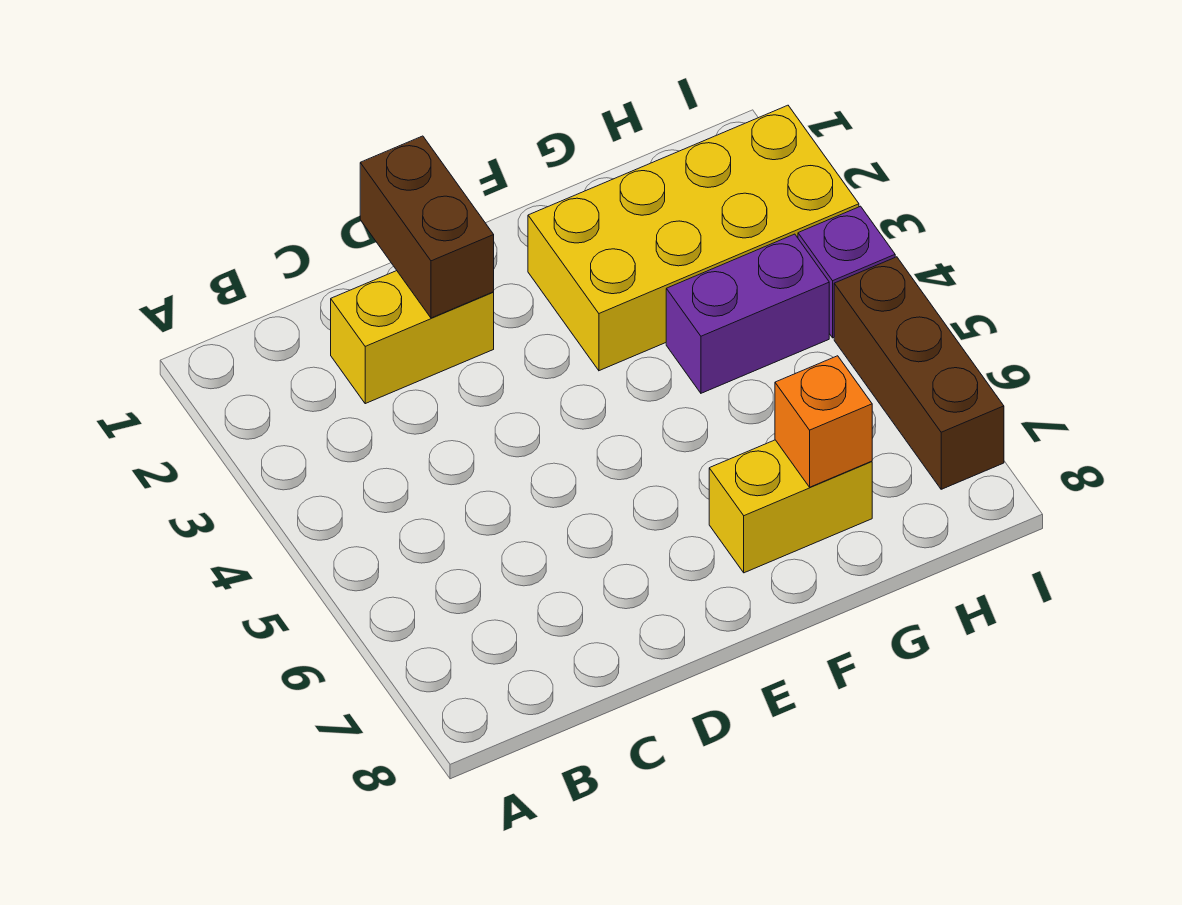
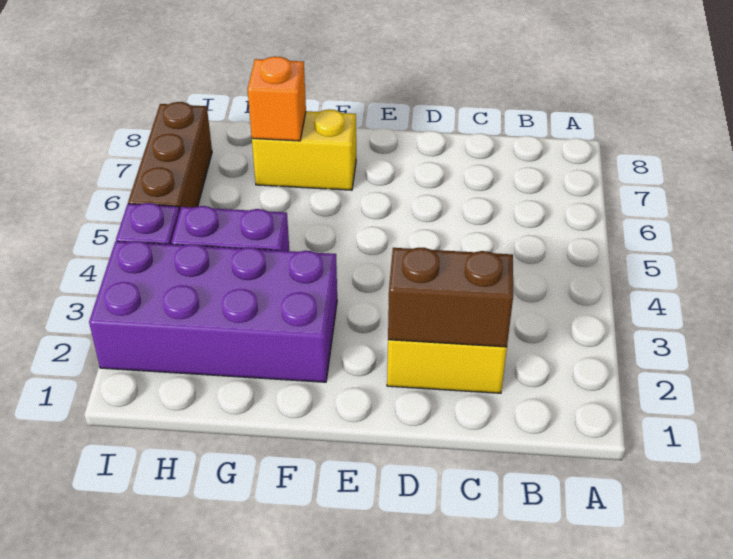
brown brick D1:D2 level 2 -> brown brick C2:D2 level 2
yellow brick F2:I3 level 1 -> purple brick F2:I3 level 1

